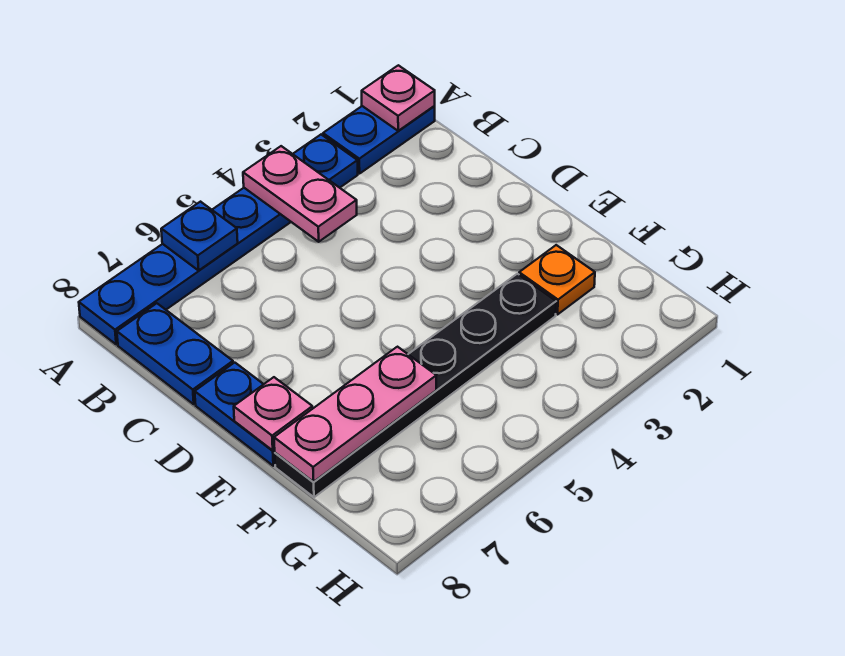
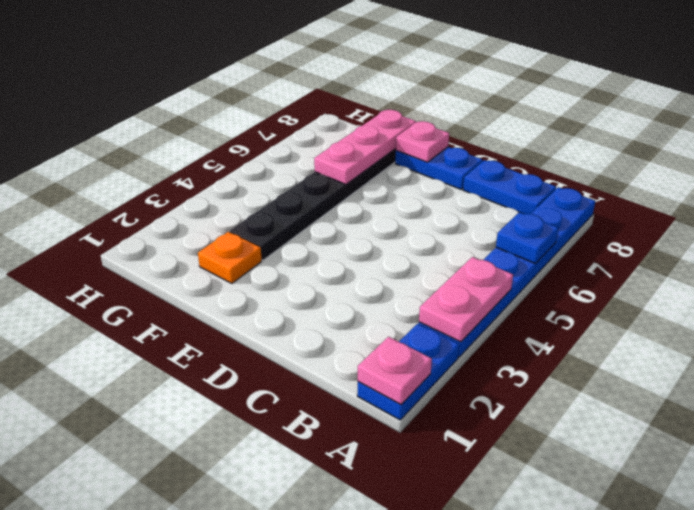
pink plate A4:B4 level 2 -> pink plate A3:A4 level 2

